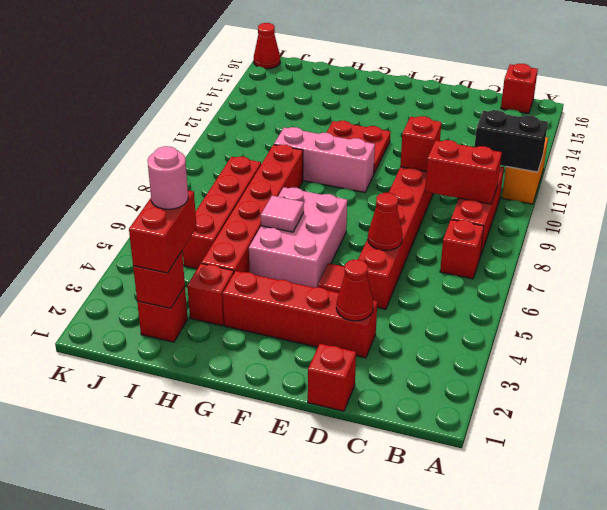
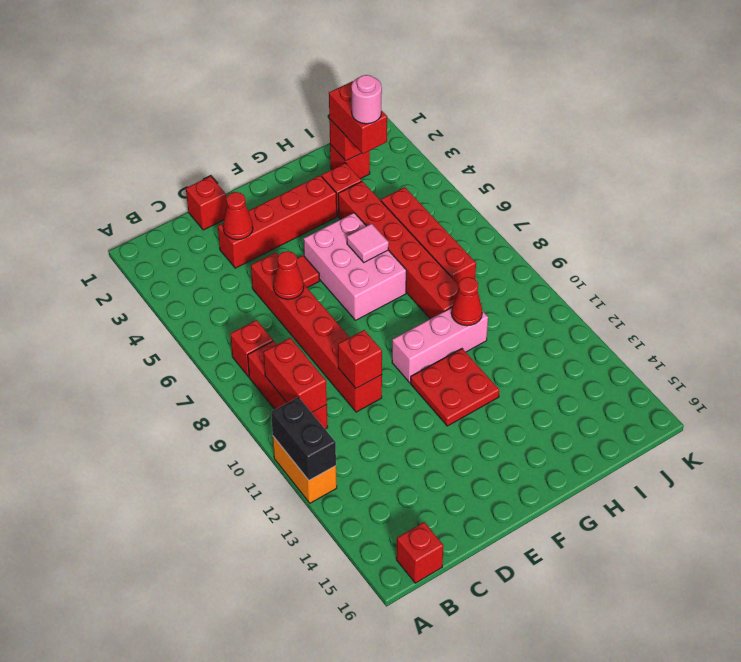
black brick A11:B11 level 2 -> black brick A11:A12 level 2
red brick B9:C9 level 2 -> red brick B9:B10 level 2
red cone K16 level 1 -> red cone H10 level 2

